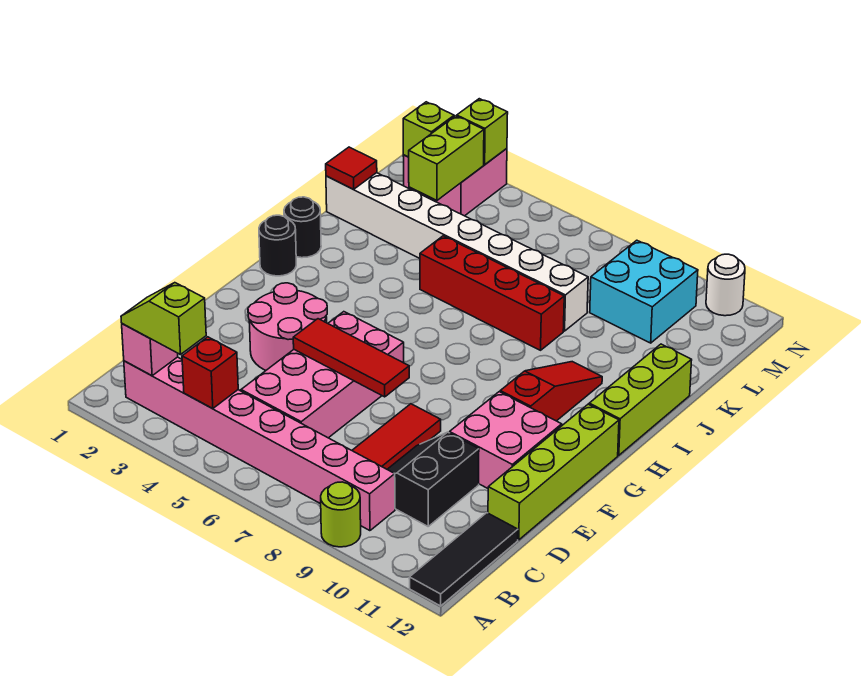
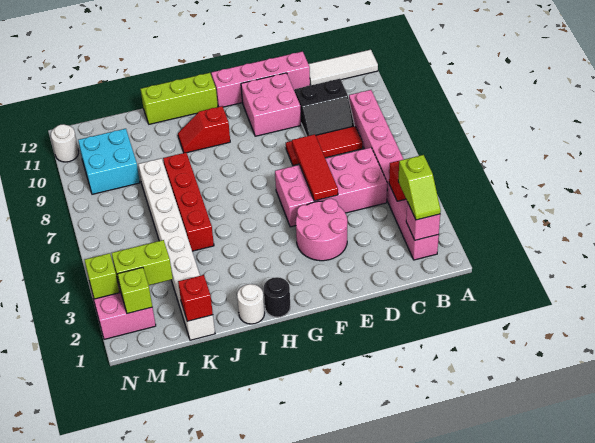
lime round brick A9 level 1 -> none
black tile A12:C12 level 1 -> white tile A12:C12 level 1
lime brick D12:G12 level 1 -> pink brick D12:G12 level 1
red slope G10:I10 level 1 top G -> red slope H10:I10 level 1 top H
black round brick I1 level 1 -> white round brick I1 level 1
red tile K1 level 2 -> red brick K1 level 2

